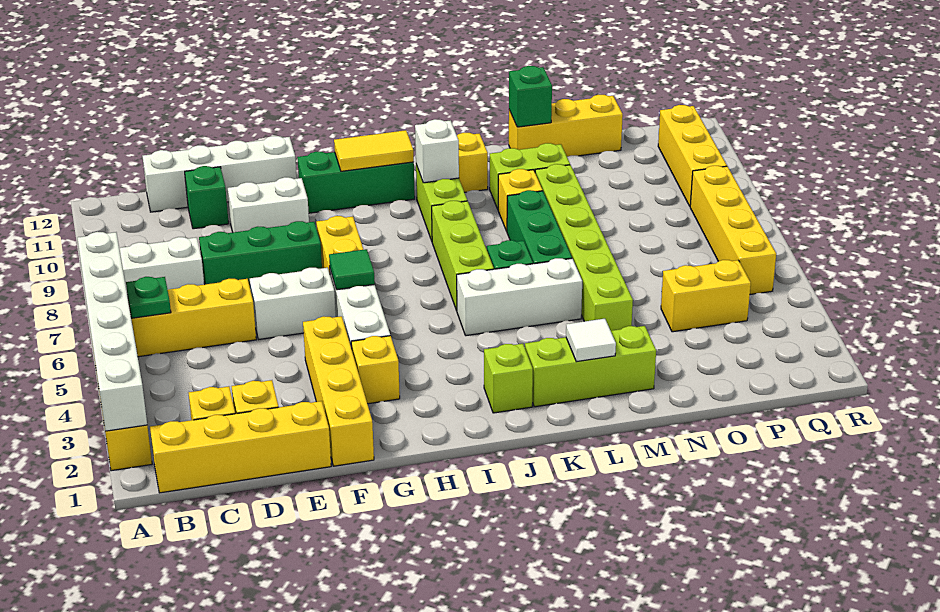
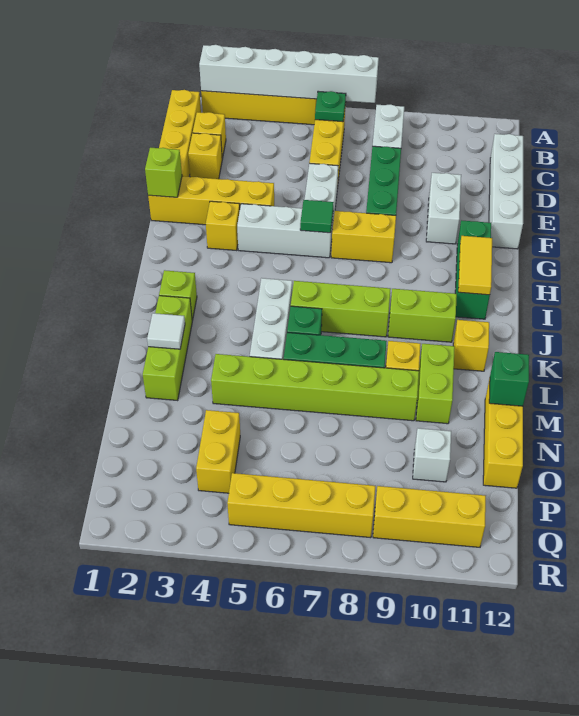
green brick D11 level 1 -> none
none -> lime brick F1 level 2
white brick J10 level 2 -> white brick O10 level 1

